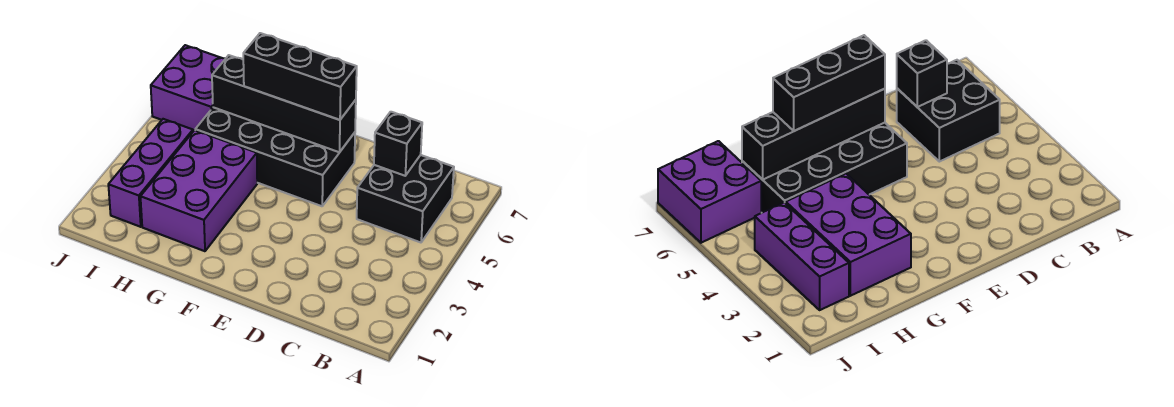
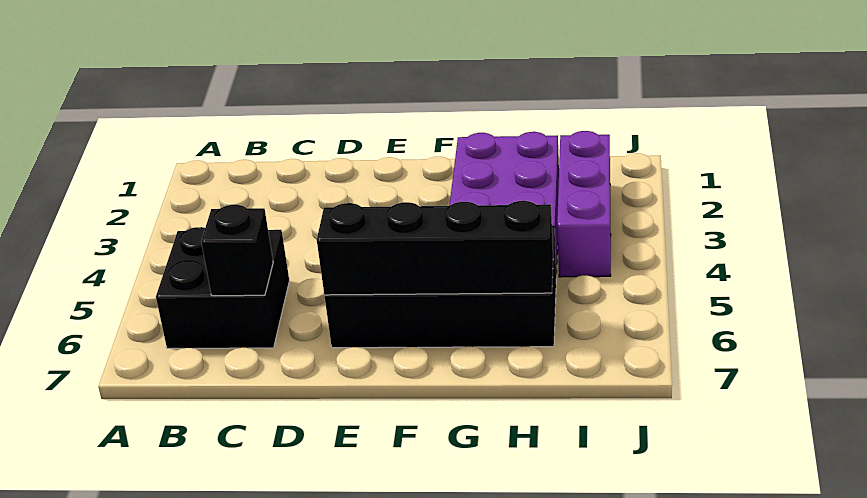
black brick E6:G6 level 3 -> none
purple brick I6:J7 level 1 -> none

